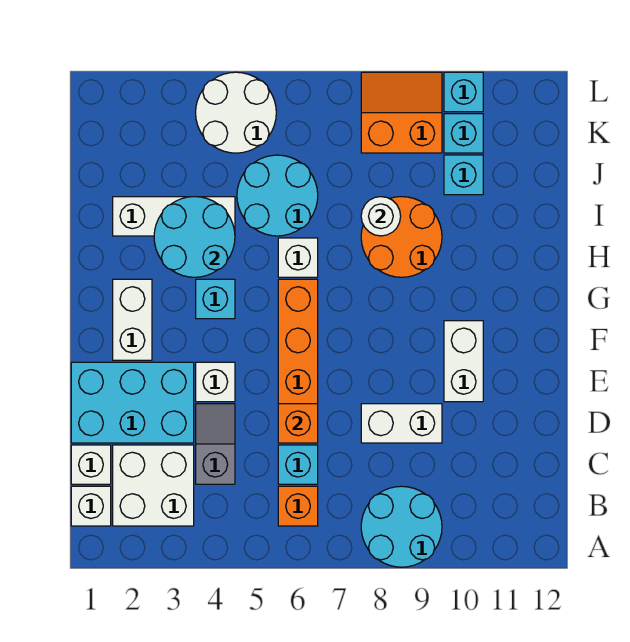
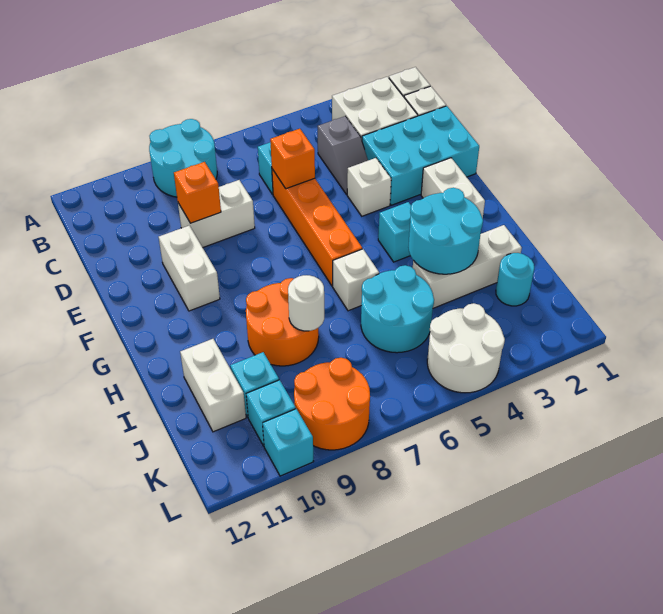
orange brick B6 level 1 -> orange brick D9 level 2
none -> white brick I11:J11 level 1
none -> cyan round brick J2 level 1
orange slope K8:L9 level 1 top K -> orange round brick K8:L9 level 1

